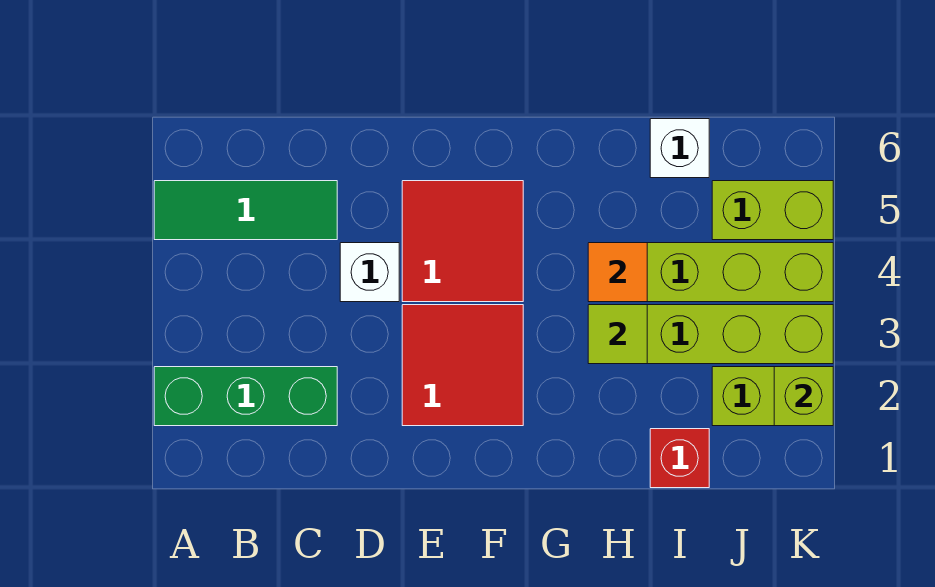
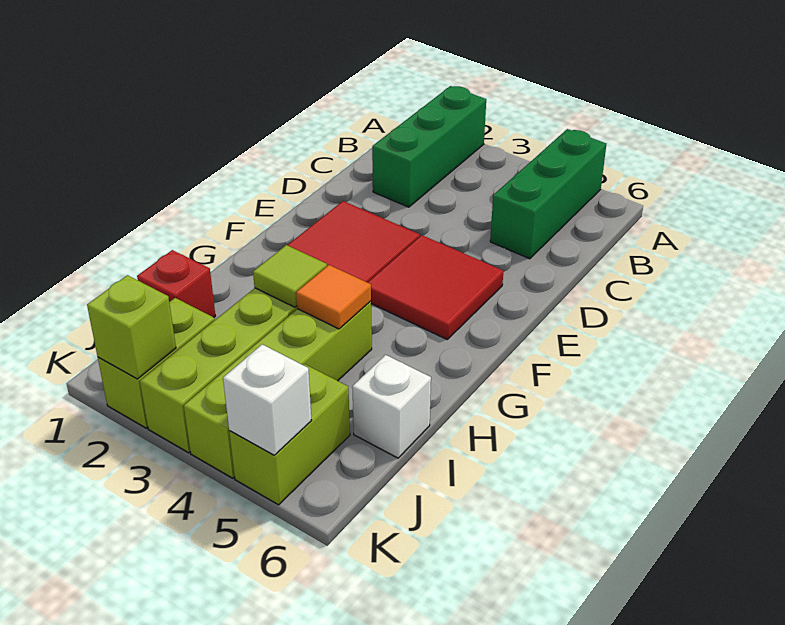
green tile A5:C5 level 1 -> green brick A5:C5 level 1
white brick D4 level 1 -> white brick K5 level 2

